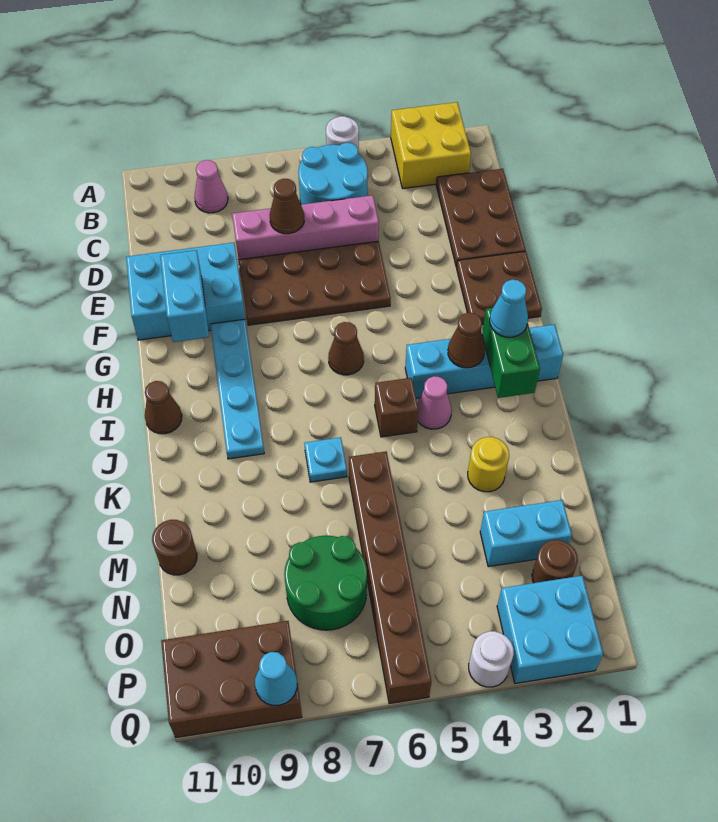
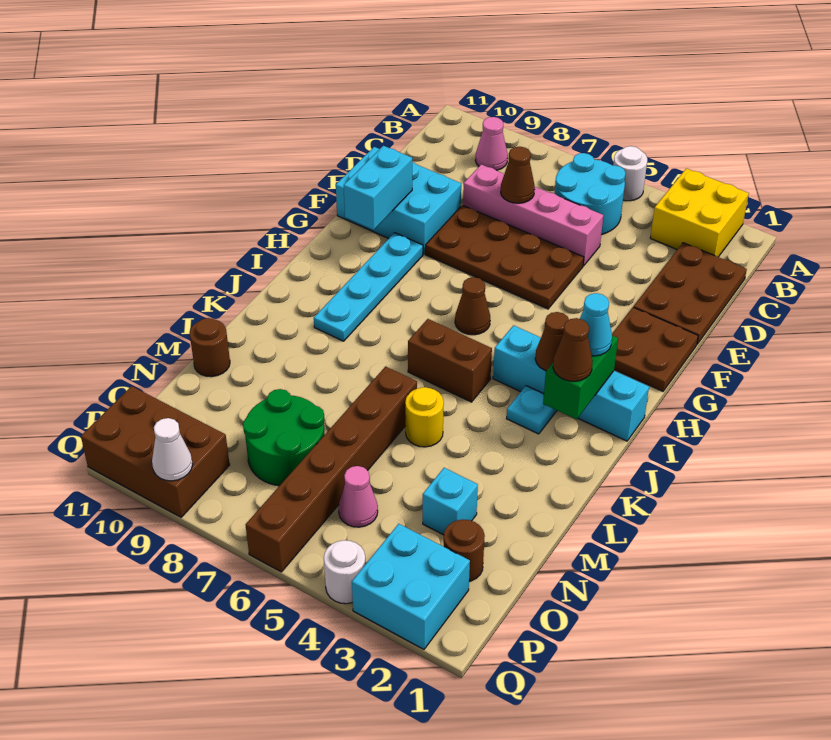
brown cone I11 level 1 -> brown cone J2 level 3
pink cone J4 level 1 -> pink cone O5 level 1
brown brick J5 level 1 -> brown brick J5:J6 level 1
cyan plate K7 level 1 -> cyan plate J3 level 1
yellow round brick L3 level 1 -> yellow round brick L5 level 1
cyan brick N2:N3 level 1 -> cyan brick N3 level 1
cyan cone Q9 level 2 -> white cone Q9 level 2

